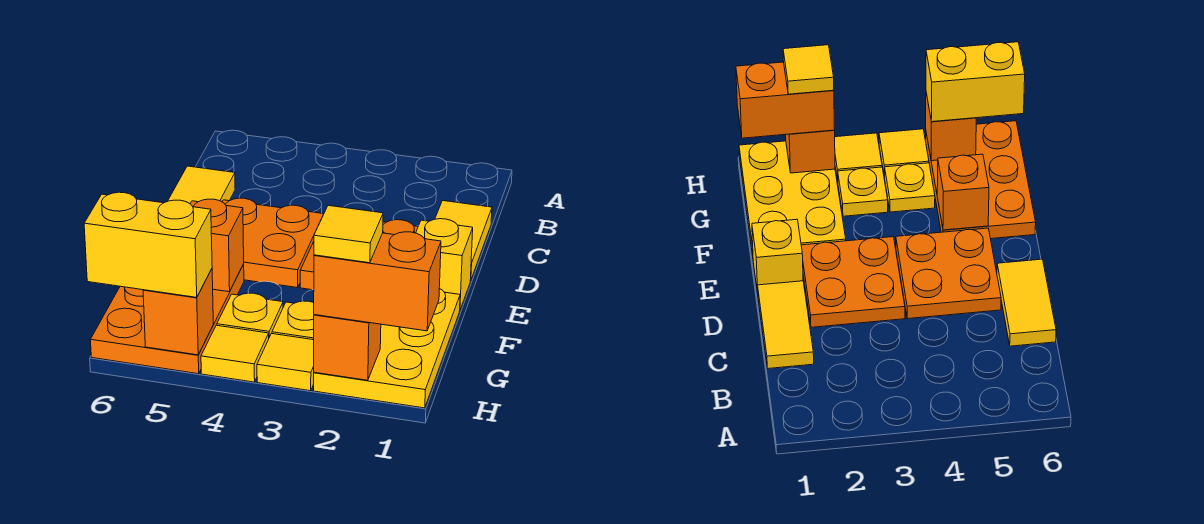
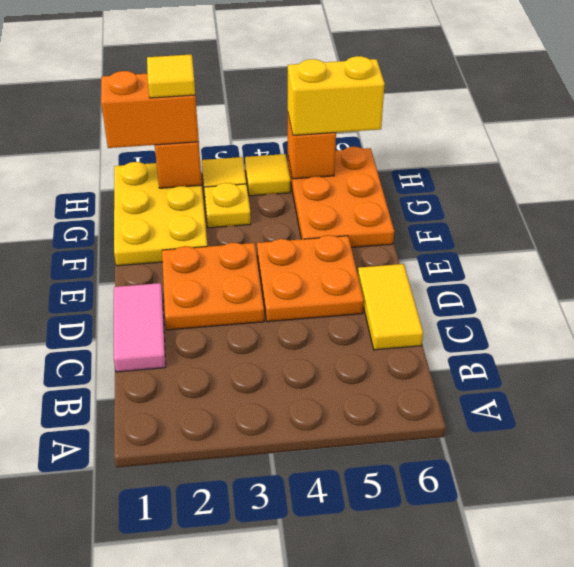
yellow tile C1:D1 level 1 -> pink tile C1:D1 level 1
yellow brick E1 level 1 -> none
orange brick F5 level 2 -> none
yellow plate G4 level 1 -> none

